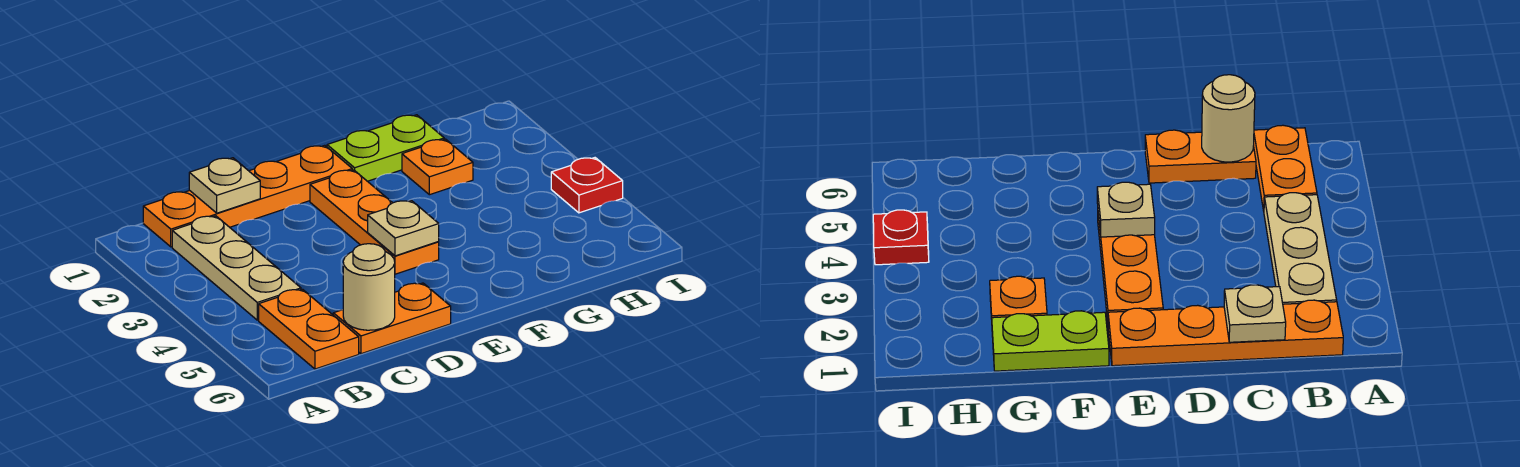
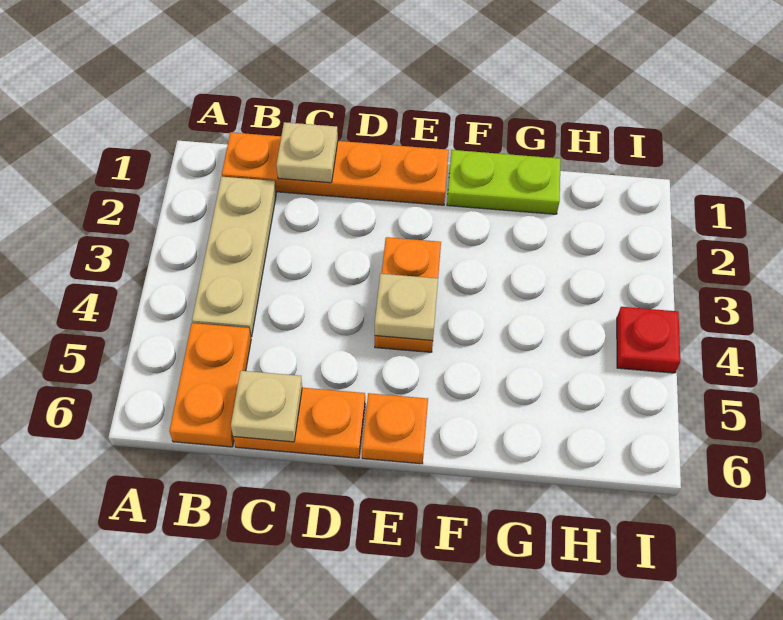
tan round brick C6 level 2 -> tan plate C6 level 2
orange plate E2:E4 level 1 -> orange plate E3:E4 level 1
orange plate G2 level 1 -> orange plate E6 level 1

